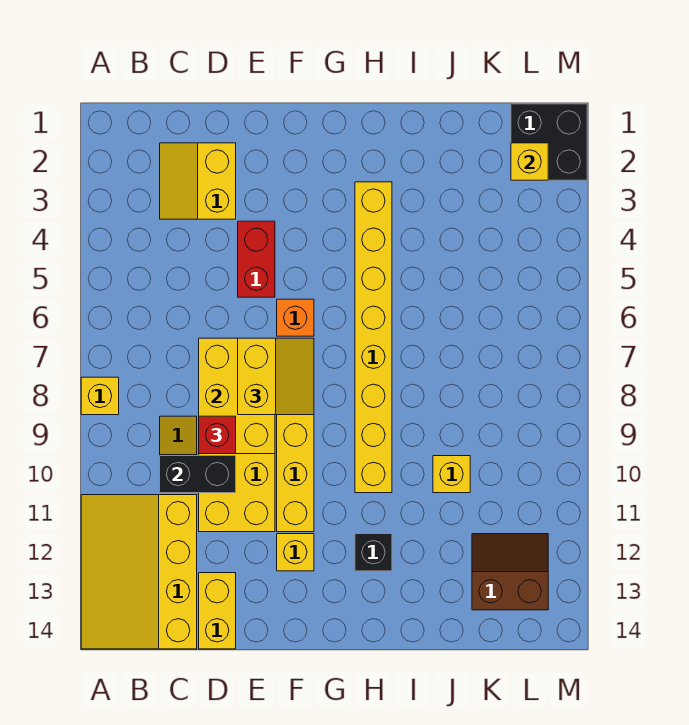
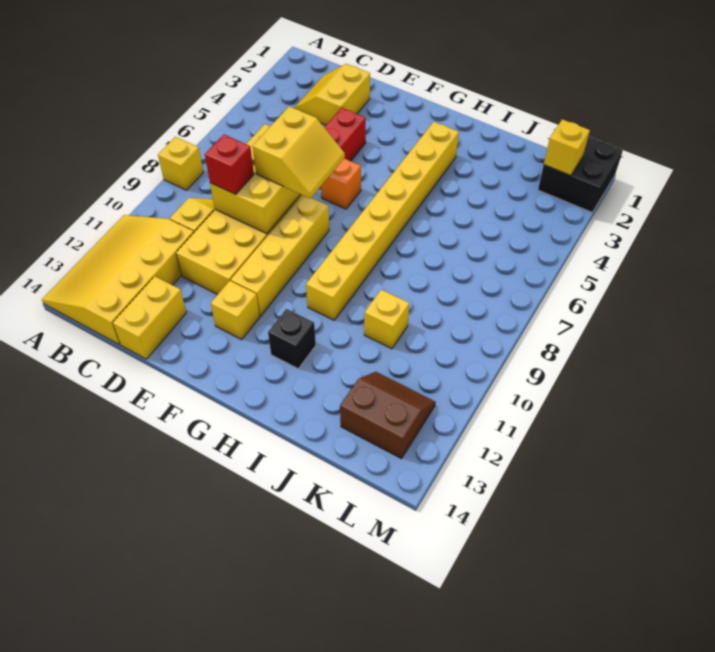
black brick C10:D10 level 2 -> none

